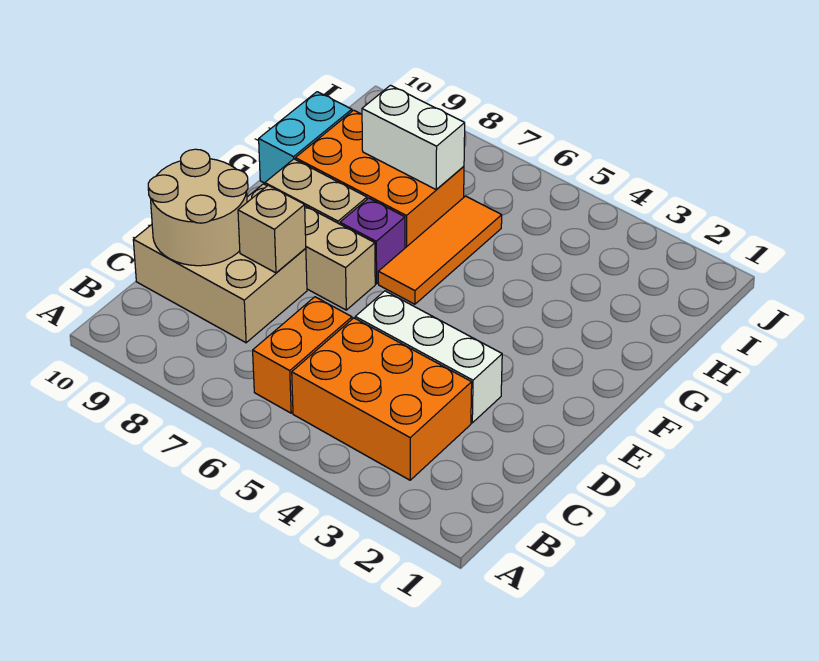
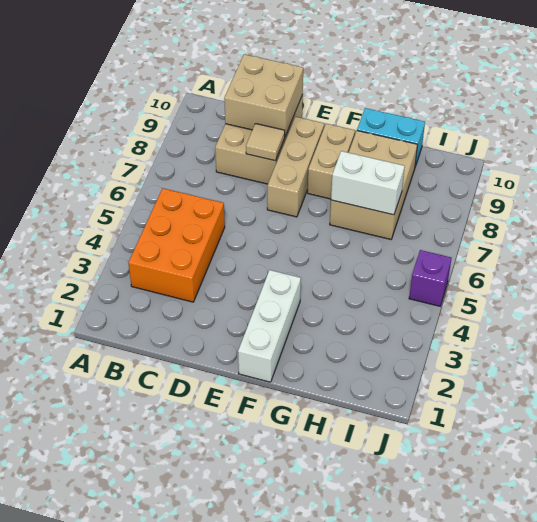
orange brick B6:C6 level 1 -> none
tan round brick C9:D10 level 2 -> tan brick C9:D10 level 2
white brick D3:D5 level 1 -> white brick F1:F3 level 1
tan brick D8 level 2 -> tan tile D8 level 2
orange tile F6:H6 level 1 -> none
purple brick F7 level 1 -> purple brick J5 level 1
orange brick G7:H9 level 1 -> tan brick G7:H9 level 1
white brick H7:H8 level 2 -> white brick G7:H7 level 2

